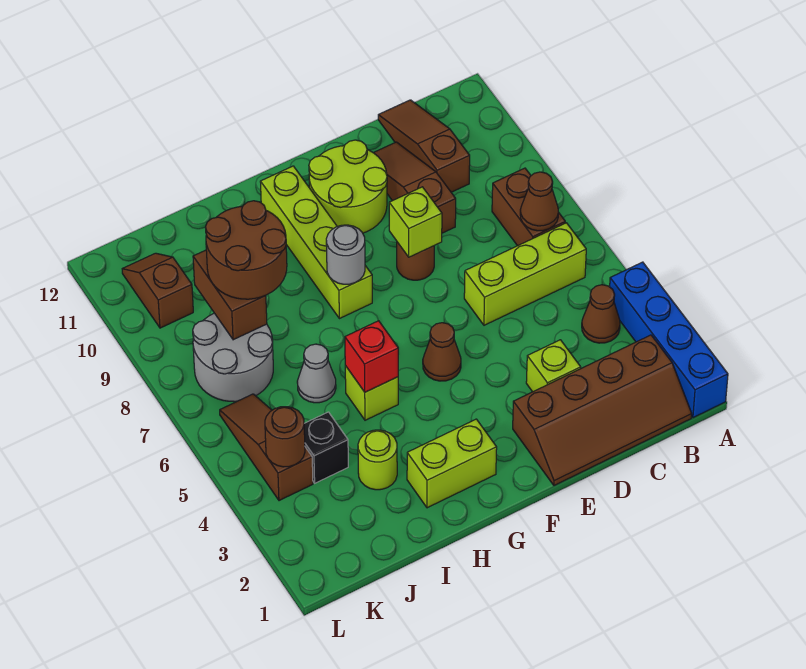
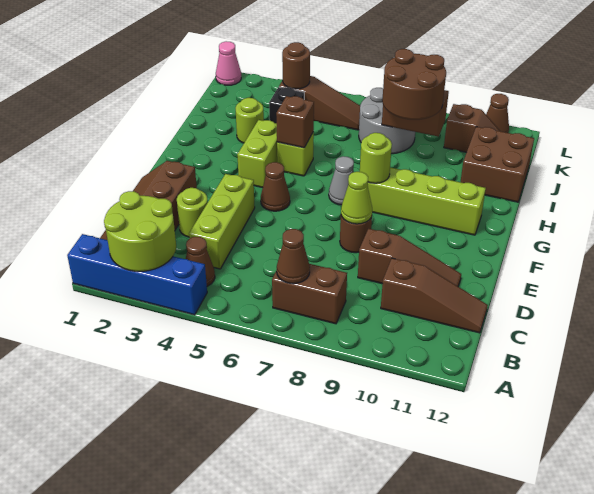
lime brick B6:D6 level 1 -> lime brick C4:E4 level 1
lime brick D3 level 1 -> lime round brick D3 level 1
lime brick E8 level 2 -> lime cone E8 level 2
lime round brick E10:F11 level 1 -> lime round brick A2:B3 level 2
lime brick G2:H2 level 1 -> lime brick G4:H4 level 1
grey round brick G8 level 2 -> lime round brick G8 level 2
red brick H5 level 2 -> brown brick H5 level 2
grey cone I6 level 1 -> grey cone G7 level 1
none -> brown brick I11:J12 level 1
none -> pink cone L1 level 1
none -> brown cone L11 level 1

